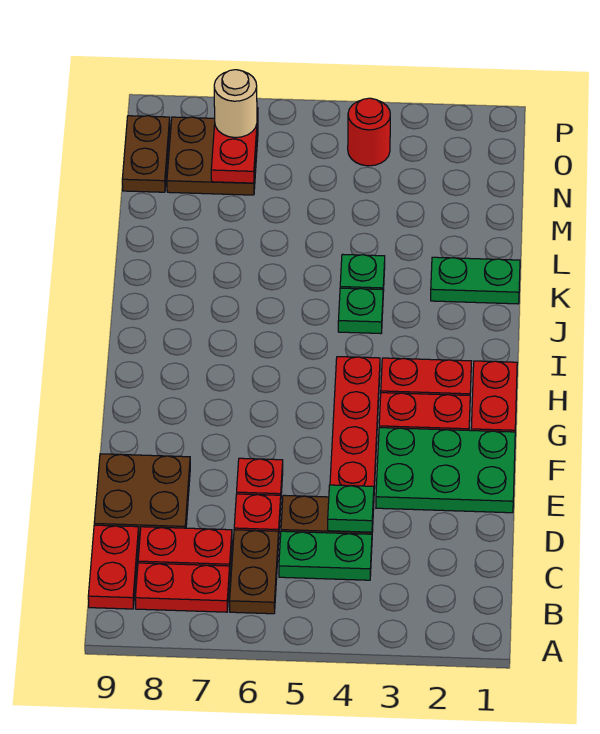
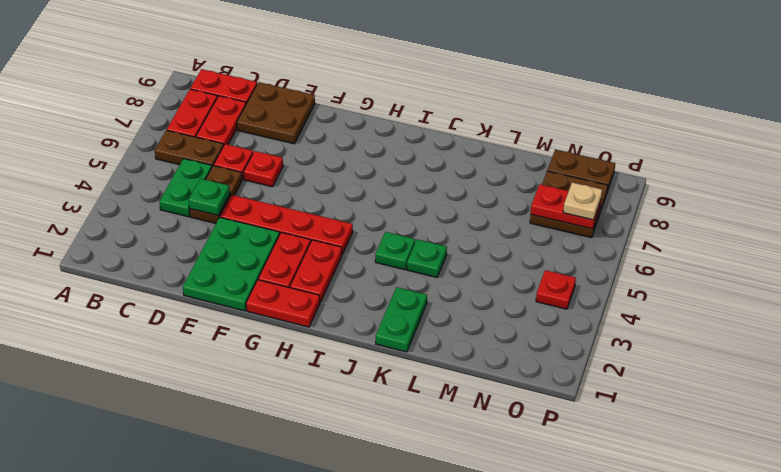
red round brick O4 level 1 -> red plate O4 level 1
tan round brick O7 level 3 -> tan plate O7 level 3

